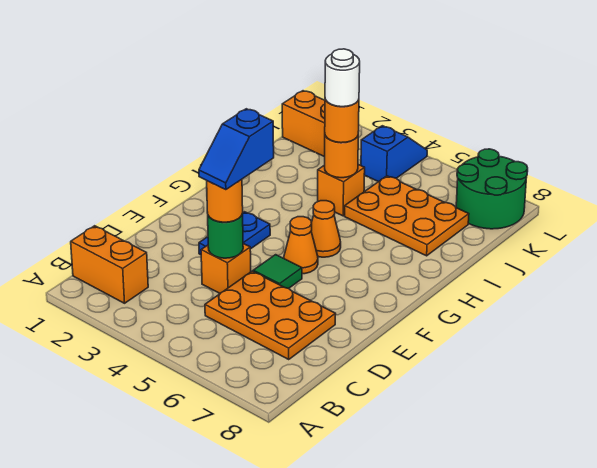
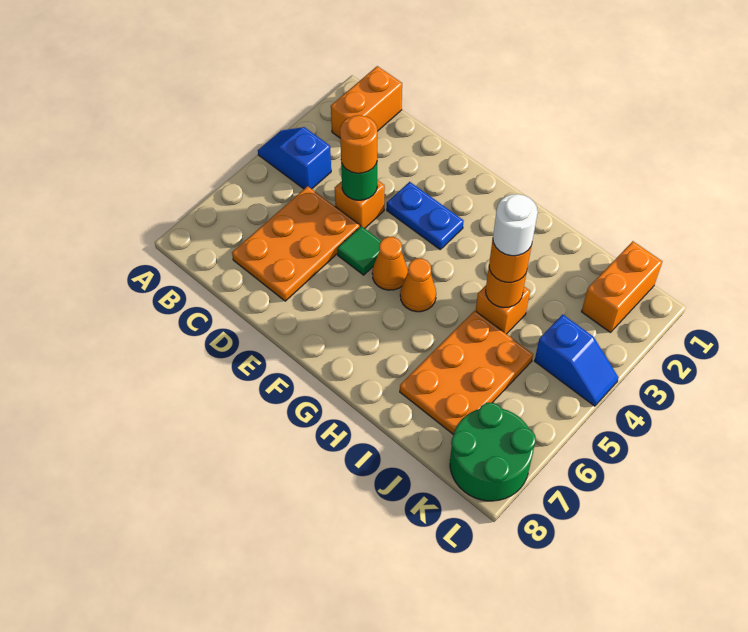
blue slope D4:E4 level 4 top E -> blue slope A4:B4 level 1 top B

